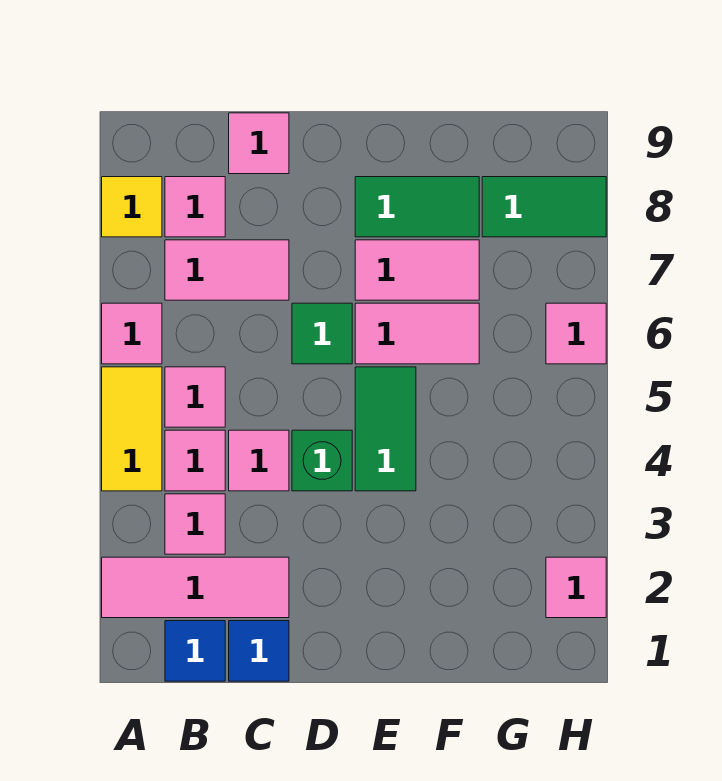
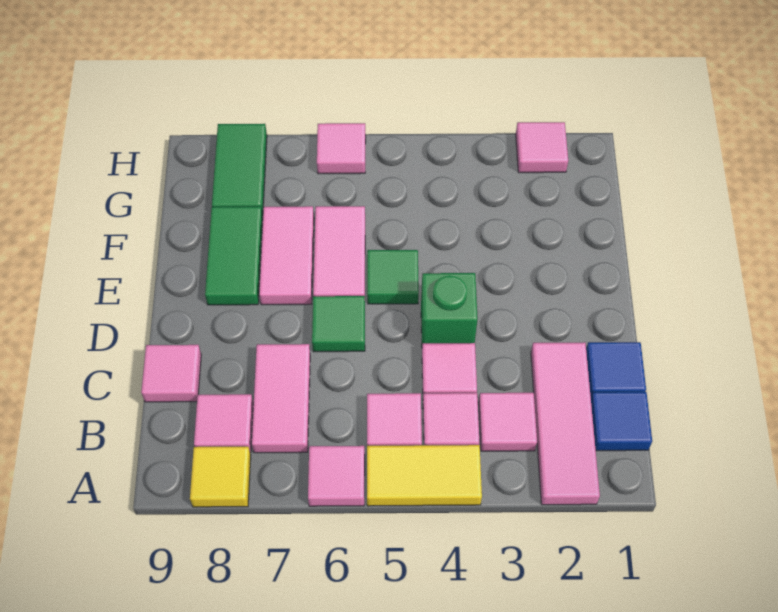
green tile E4:E5 level 1 -> green tile E5 level 1

